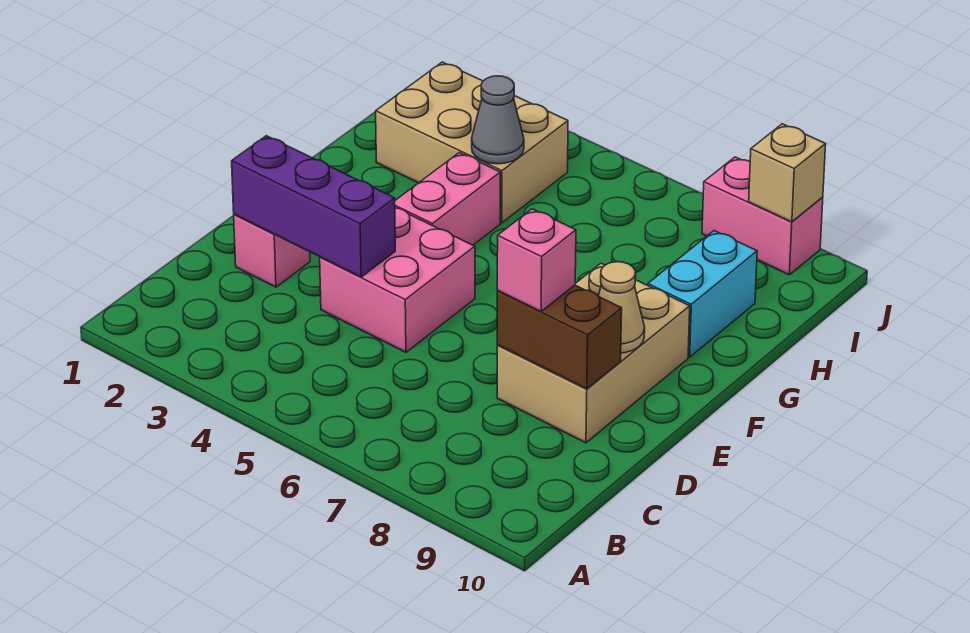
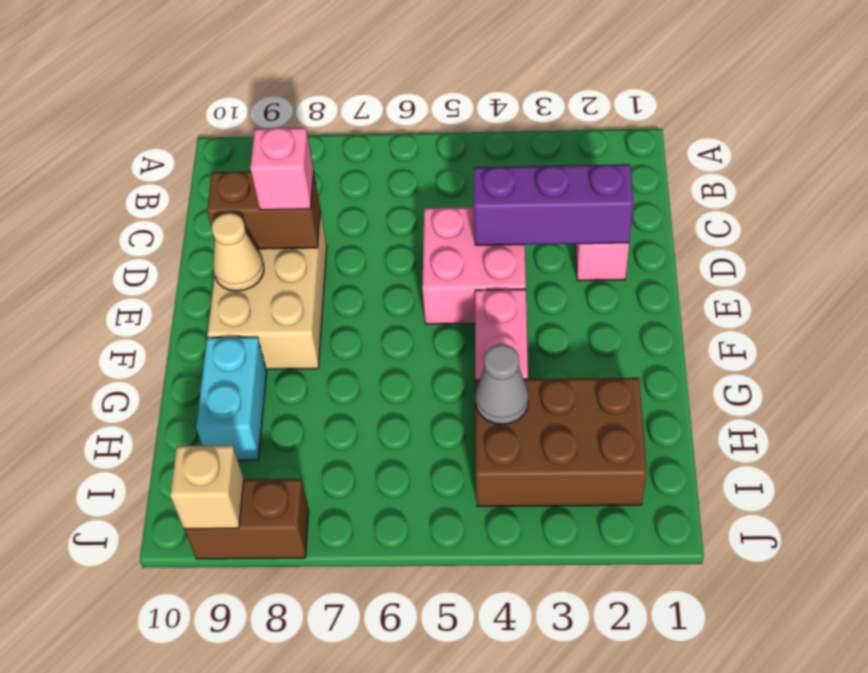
tan brick H2:I4 level 1 -> brown brick H2:I4 level 1
pink brick J8:J9 level 1 -> brown brick J8:J9 level 1

